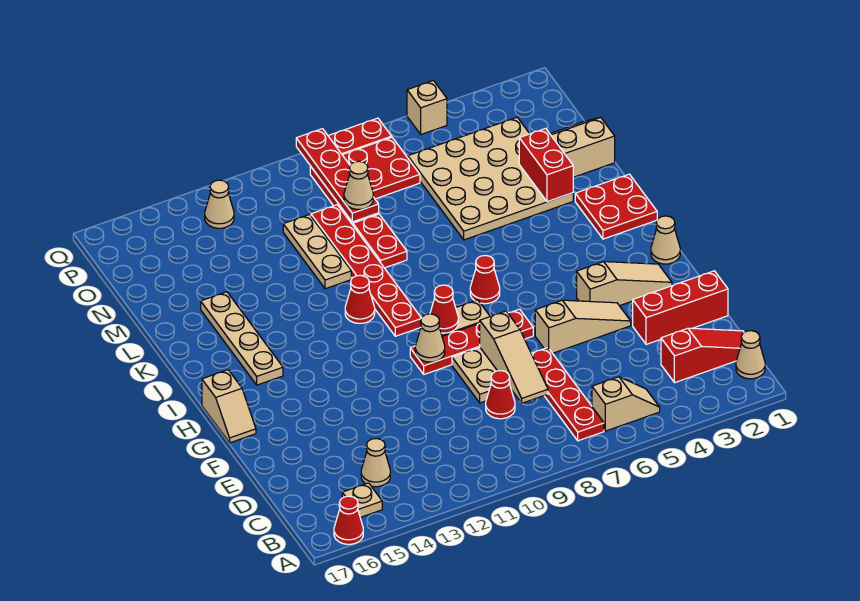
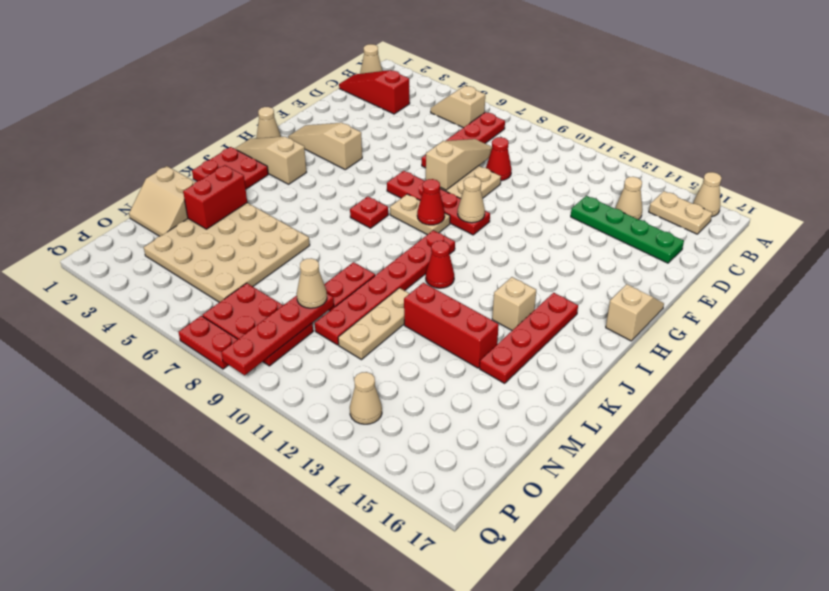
red cone A16 level 1 -> tan cone A16 level 1
tan plate B15 level 1 -> tan plate B15:B16 level 1
none -> green plate D13:D16 level 1
red brick E1:E3 level 1 -> red brick L12:L14 level 1
tan slope F4:F6 level 1 top 6 -> tan slope I1:I3 level 1 top 3
red cone I7 level 1 -> red plate I7 level 1
tan plate I15:L15 level 1 -> red plate I15:L15 level 1
tan brick Q5 level 1 -> tan brick J14 level 1

